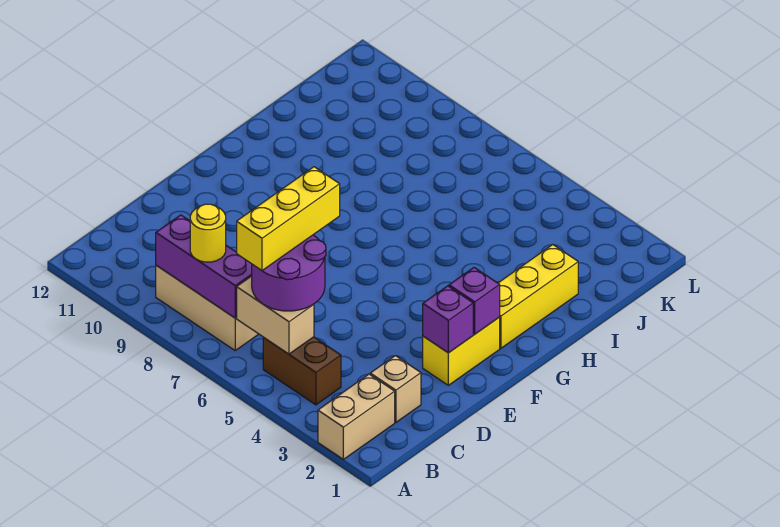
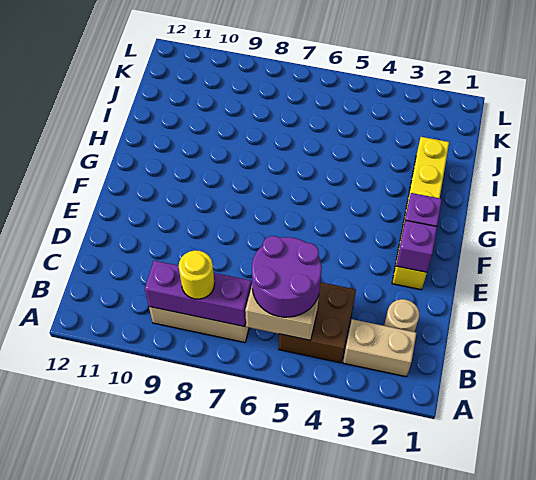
tan brick A2:B2 level 1 -> tan brick B2:B3 level 1
brown brick B4:B5 level 1 -> brown brick B4:C5 level 1
yellow brick B6:D6 level 4 -> none
tan brick C2 level 1 -> tan round brick C2 level 1

